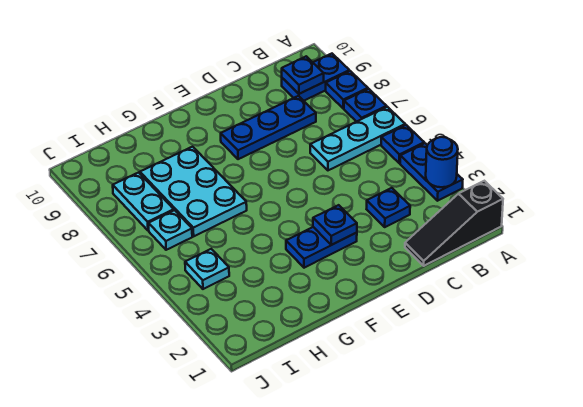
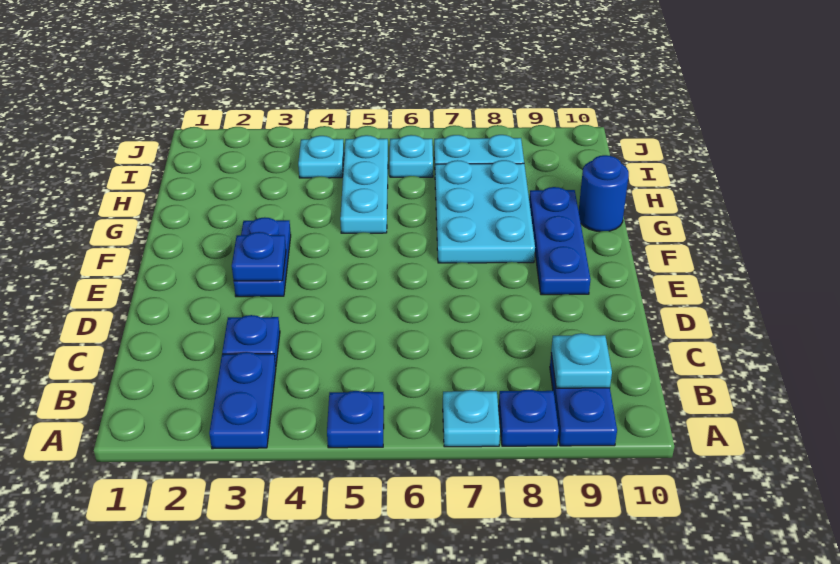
black slope A1:C1 level 1 top A -> none
blue plate A3:A4 level 1 -> blue plate A3:B3 level 1
blue round brick A3 level 2 -> blue round brick G10 level 1
cyan plate A6:C6 level 1 -> cyan plate G5:I5 level 1
blue plate A7 level 1 -> cyan plate A7 level 1
blue plate B9 level 2 -> cyan plate B9 level 2
blue plate C8:E8 level 1 -> blue plate E9:G9 level 1
cyan plate G6:H8 level 1 -> cyan plate F7:H8 level 1

